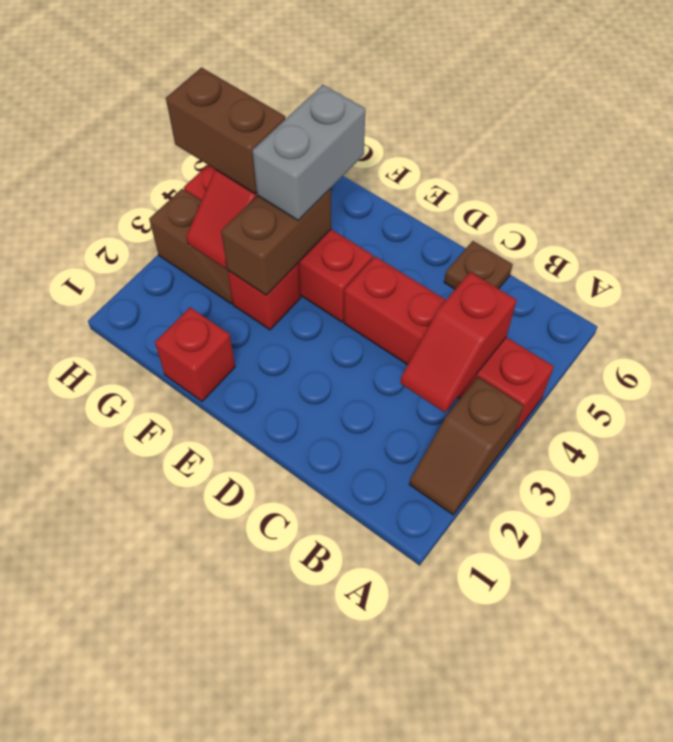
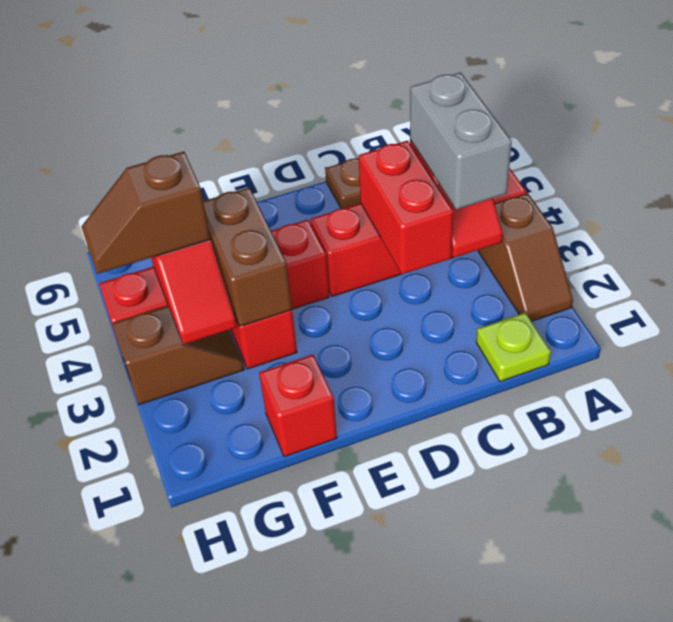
none -> lime plate B1 level 1
none -> red brick C3:C4 level 2
grey brick F4:F5 level 3 -> grey brick B3:B4 level 3
brown brick G4:H4 level 3 -> brown slope G4:H4 level 3 top G

